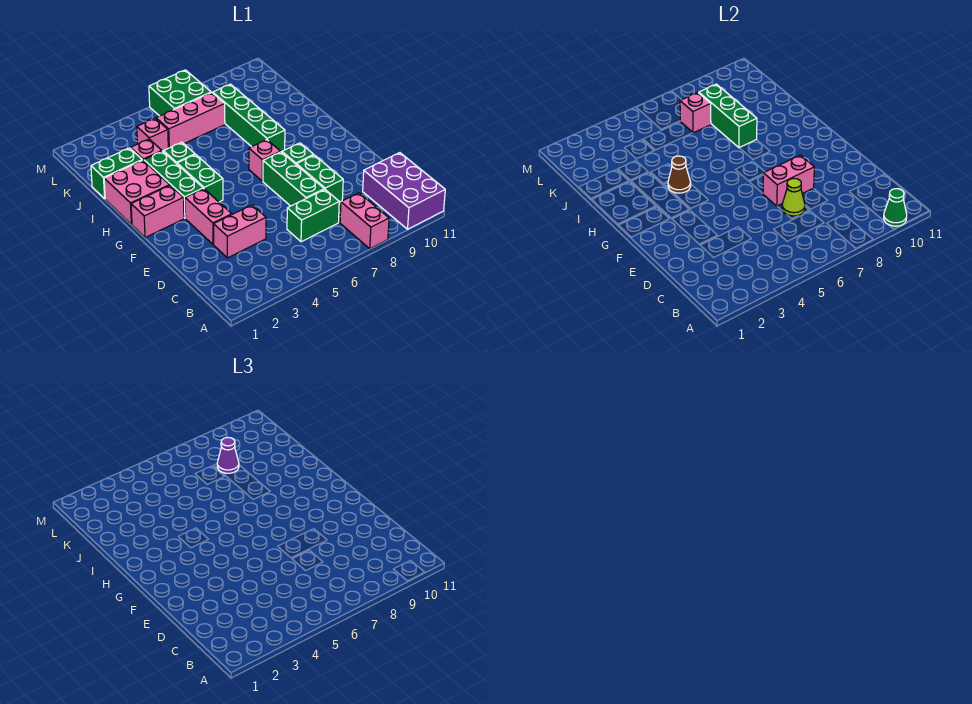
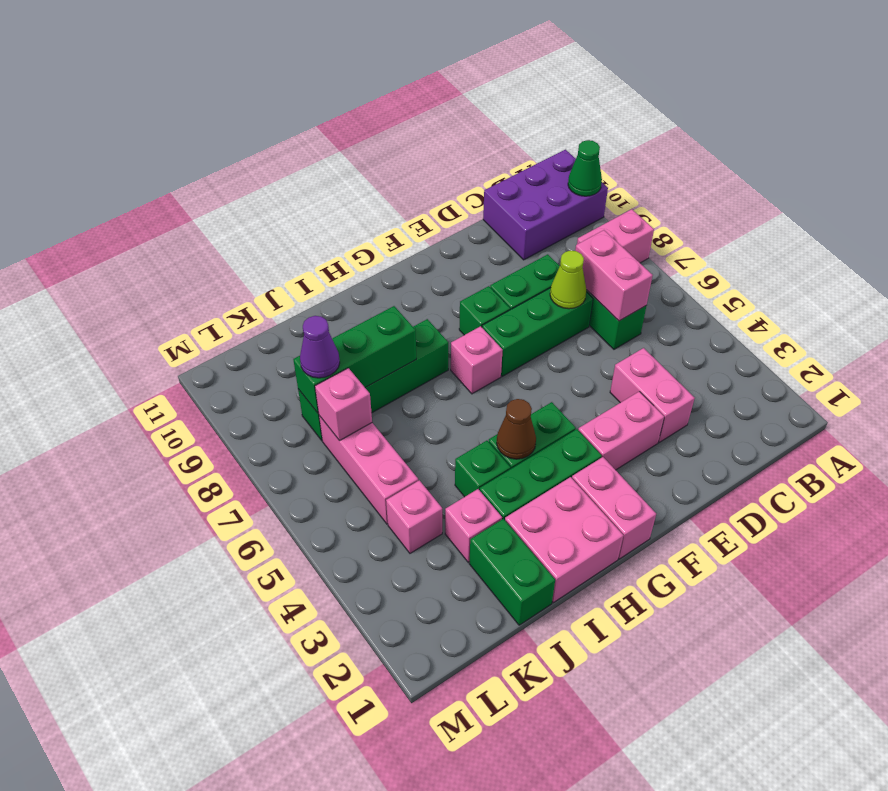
pink brick E7:E8 level 2 -> pink brick C6:C7 level 2
green brick L6:M7 level 1 -> none

